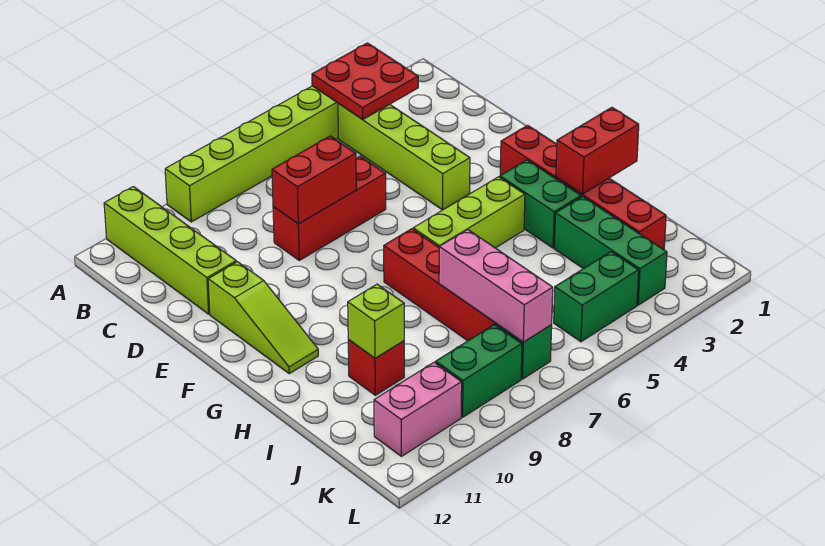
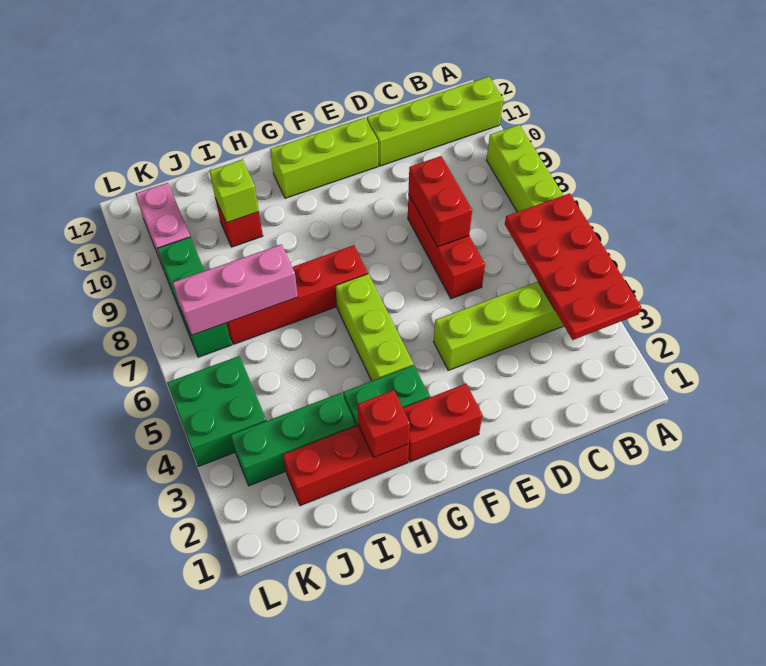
red plate A3:B4 level 2 -> red plate A3:B6 level 2
lime slope E11:G11 level 1 top E -> lime brick E11:G11 level 1
red brick H1:H2 level 2 -> red brick H2 level 2
green brick K4:K5 level 1 -> green brick K4:L5 level 1

